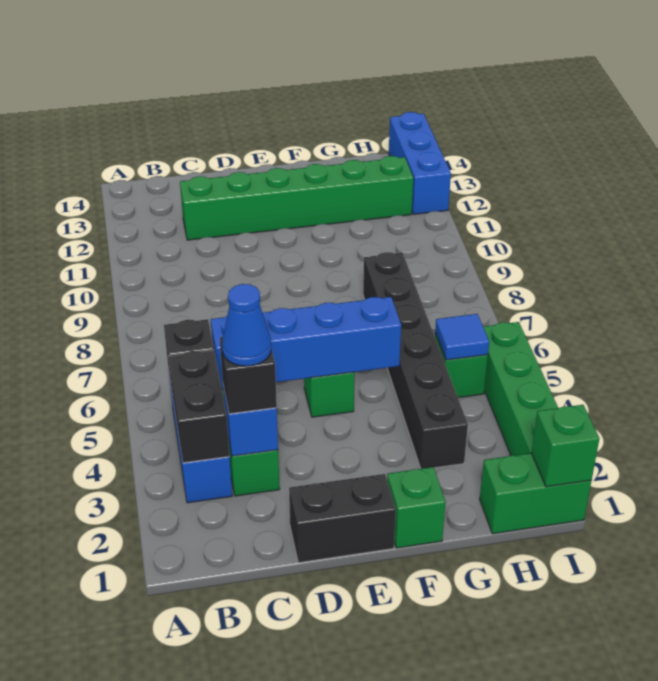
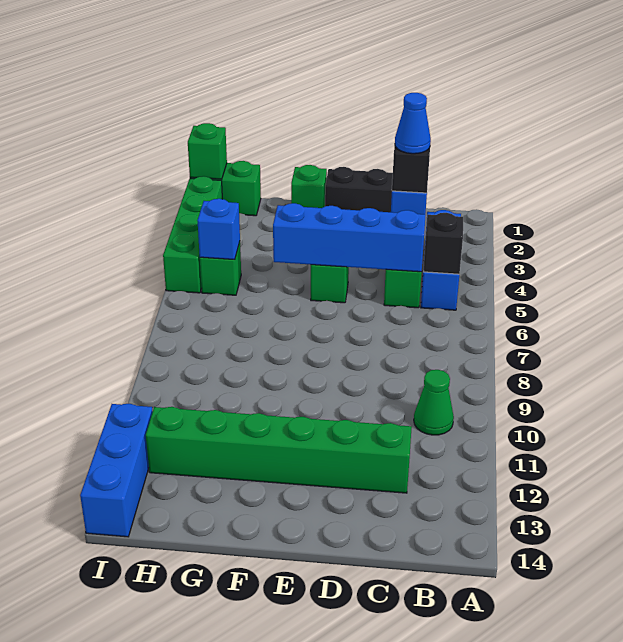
black brick B3:B4 level 2 -> none
none -> green cone B10 level 1
black brick G3:G8 level 1 -> none
blue tile H5 level 2 -> blue brick H5 level 2

